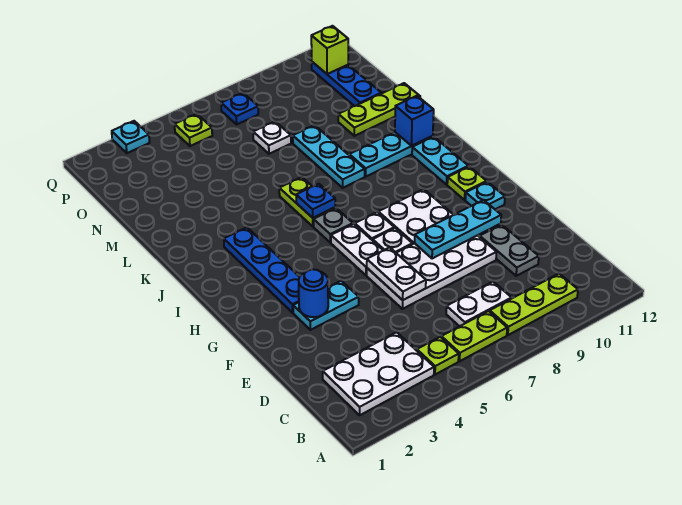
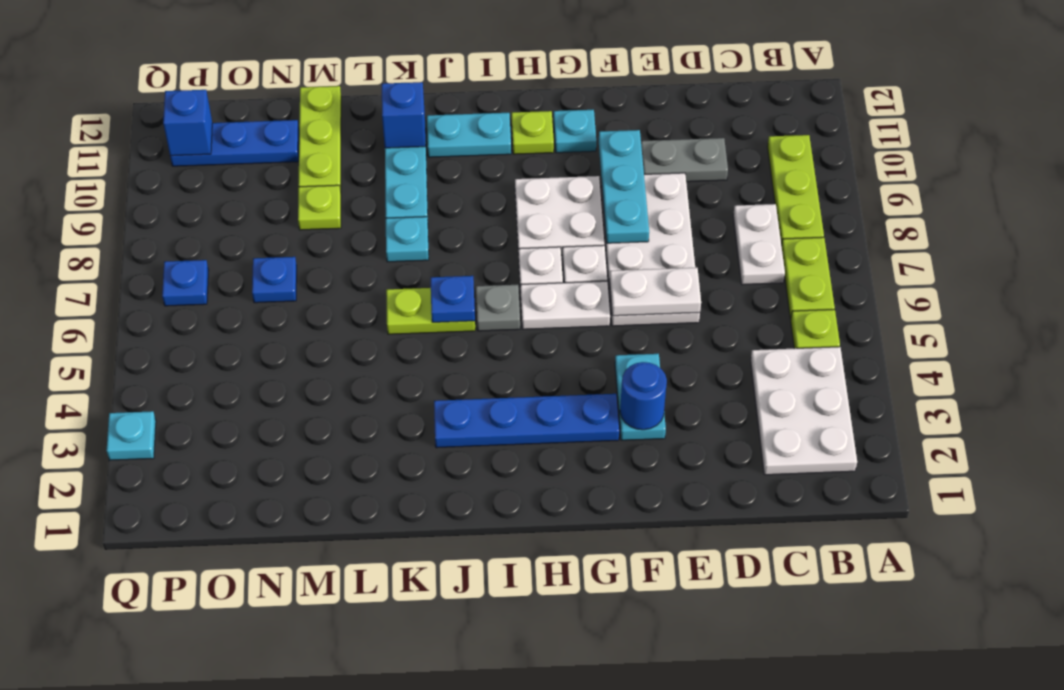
cyan plate K8:M8 level 1 -> cyan plate K8 level 1
white plate N7 level 1 -> blue plate N7 level 1
lime plate P5 level 1 -> lime plate M9 level 1
lime brick P11 level 2 -> blue brick P11 level 2

